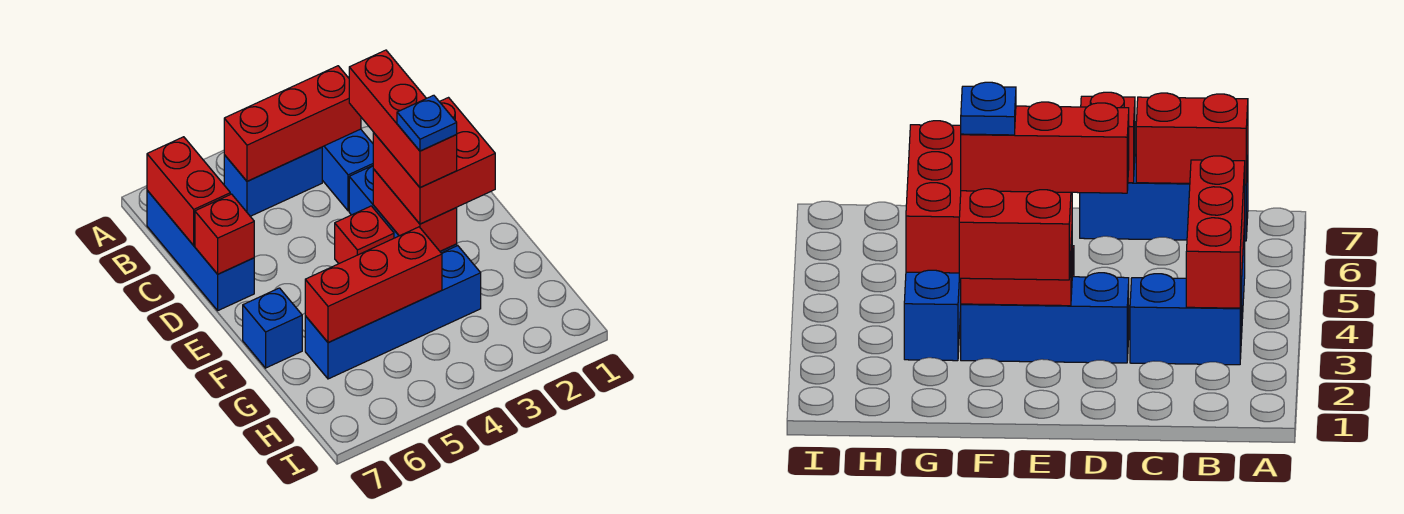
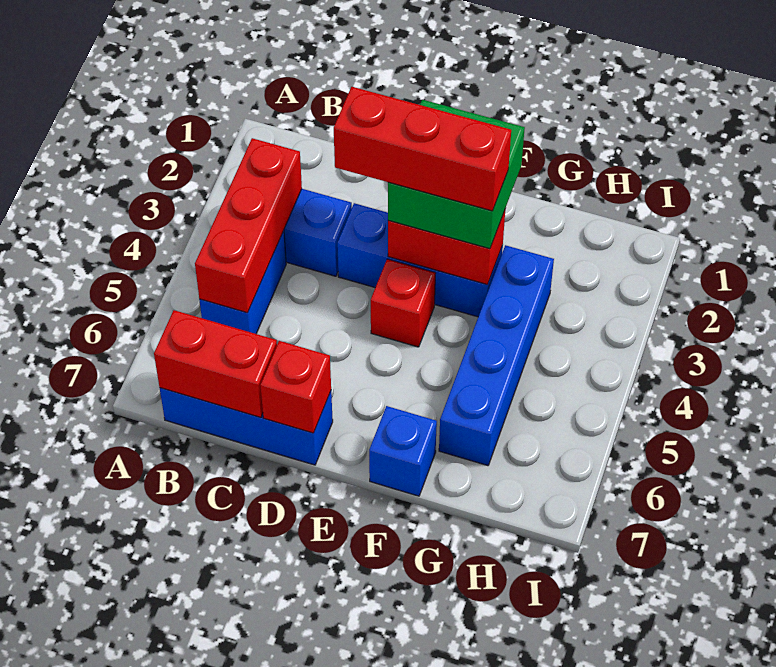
red brick E2:F3 level 3 -> green brick E2:F3 level 3
blue plate F3 level 5 -> none
red brick G4:G6 level 2 -> none

